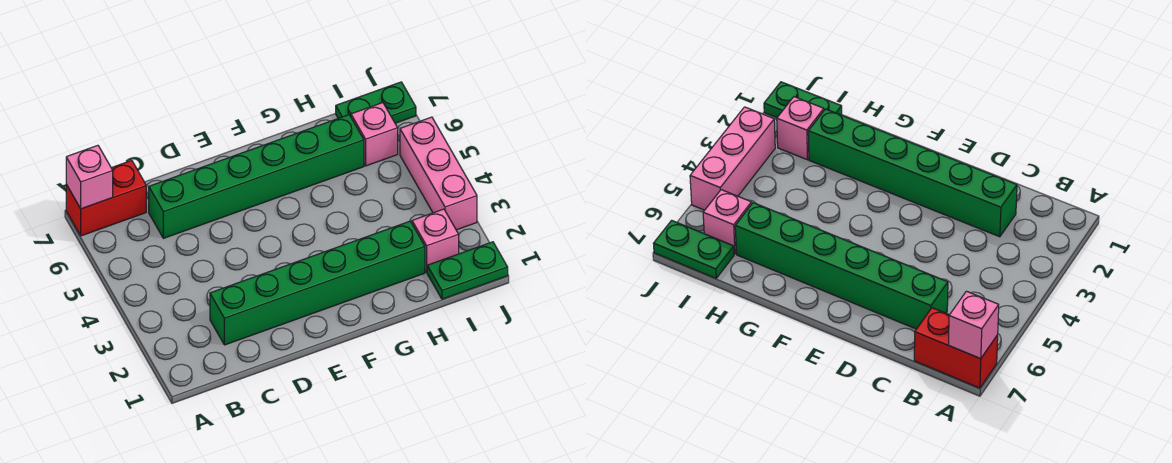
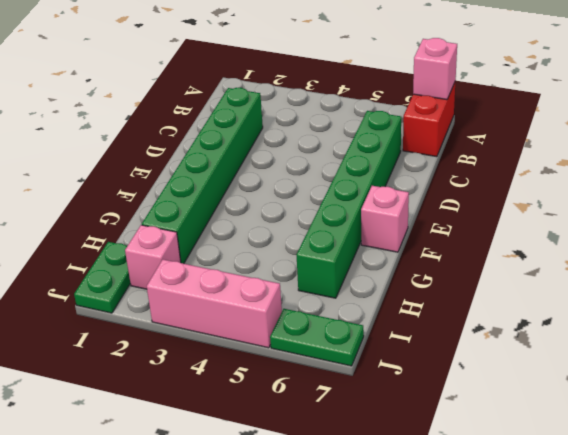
pink brick I6 level 1 -> pink brick F7 level 1
green plate I7:J7 level 1 -> green plate J6:J7 level 1

